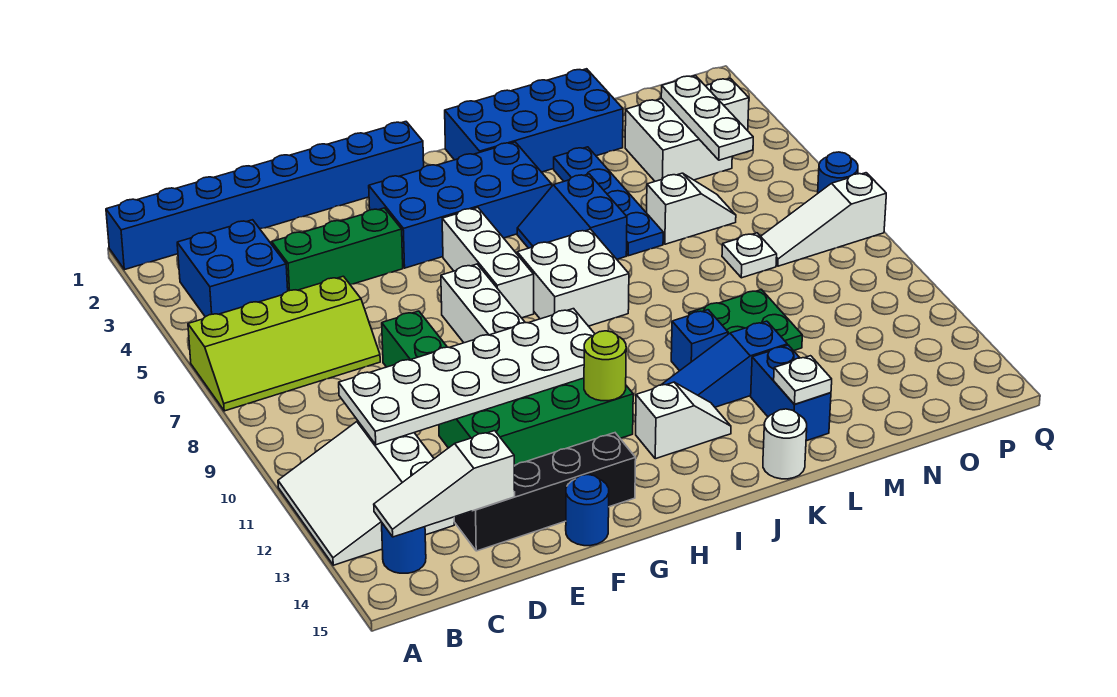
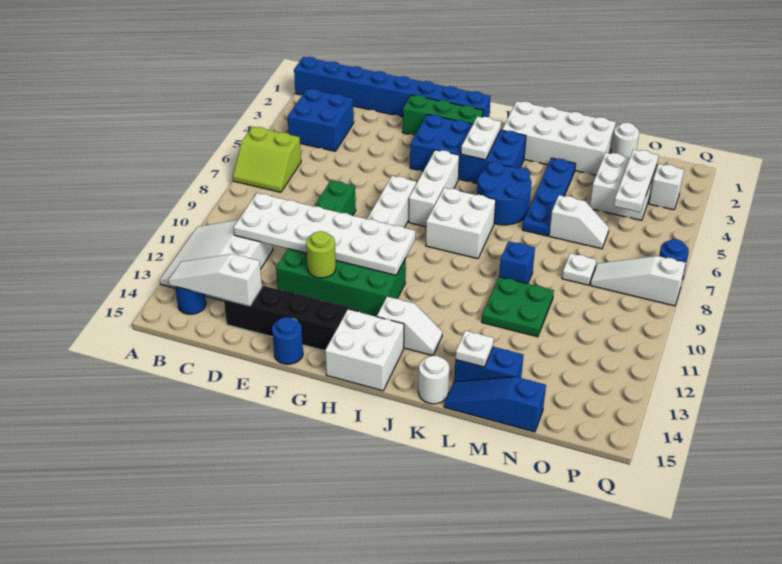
lime slope A6:D7 level 1 top 6 -> lime slope A6:B7 level 1 top 6
green brick D4:F4 level 1 -> green brick F2:H2 level 1
lime round brick H12 level 2 -> lime round brick F12 level 2
none -> white brick H14:I15 level 1
none -> white plate I3:I4 level 2
blue brick J1:M2 level 1 -> white brick J1:M2 level 1
blue slope J5:K6 level 1 top K -> blue round brick J5:K6 level 1
blue slope J12:L12 level 1 top L -> blue slope L15:N15 level 1 top N
blue brick K11 level 1 -> blue brick L9 level 1
blue brick L13:L14 level 1 -> blue brick L14:M14 level 1
none -> white round brick N1 level 1

